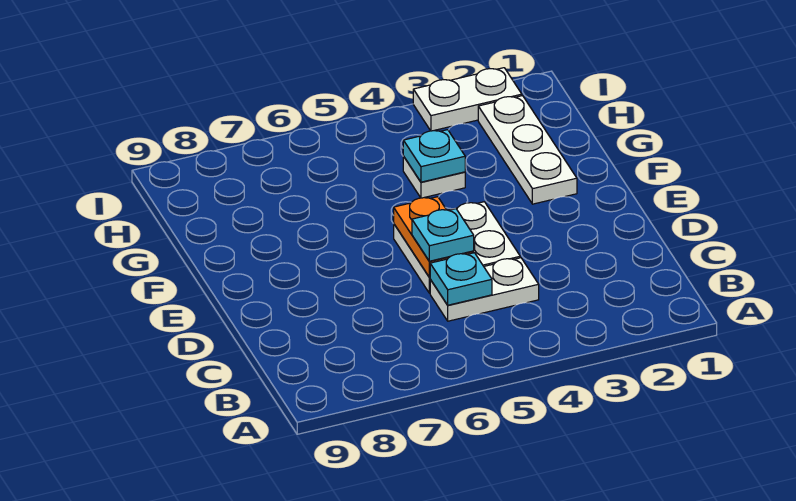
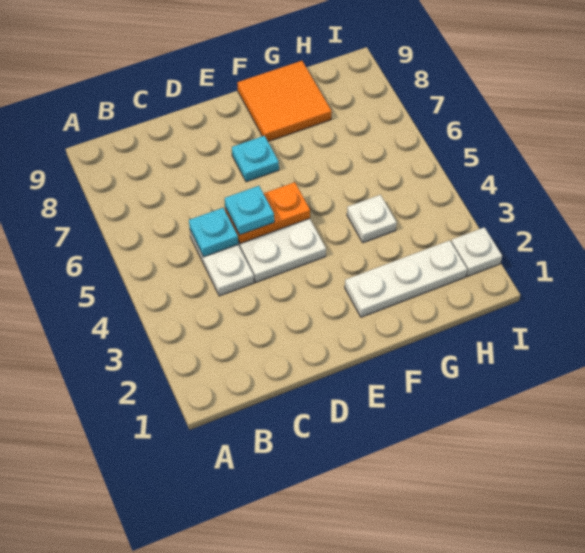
none -> orange tile F8:G9 level 1
cyan plate G4 level 2 -> cyan plate E7 level 1
white plate I2:I3 level 1 -> white plate I2 level 1

